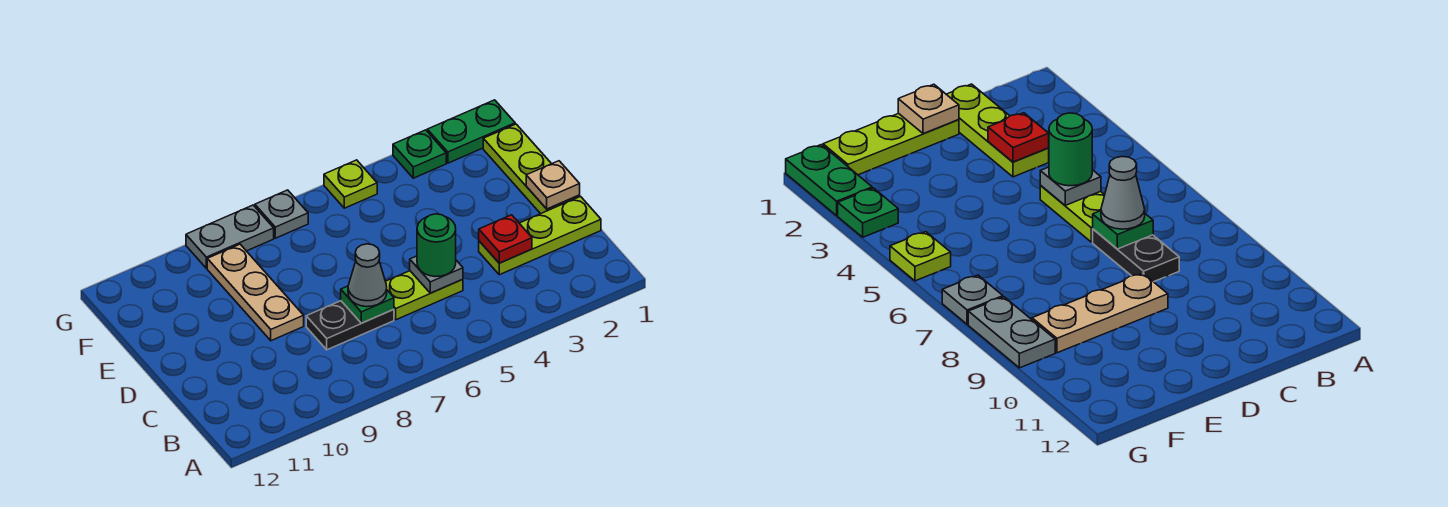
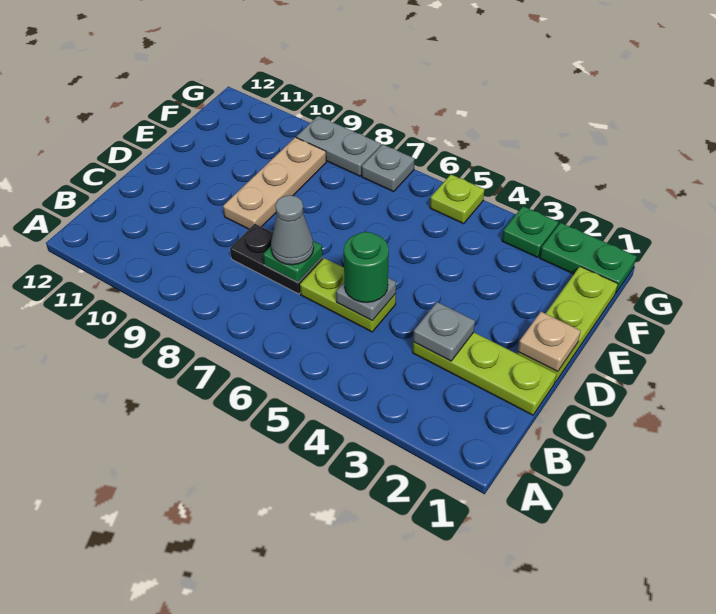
red plate C3 level 2 -> grey plate C3 level 2

